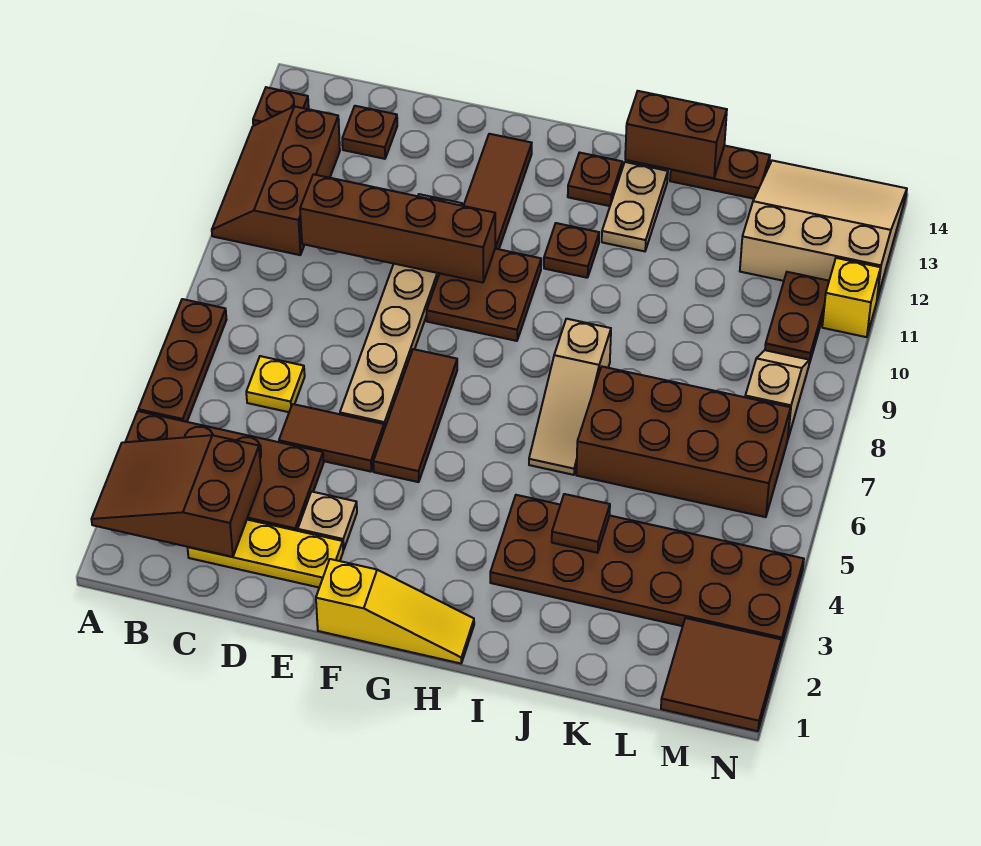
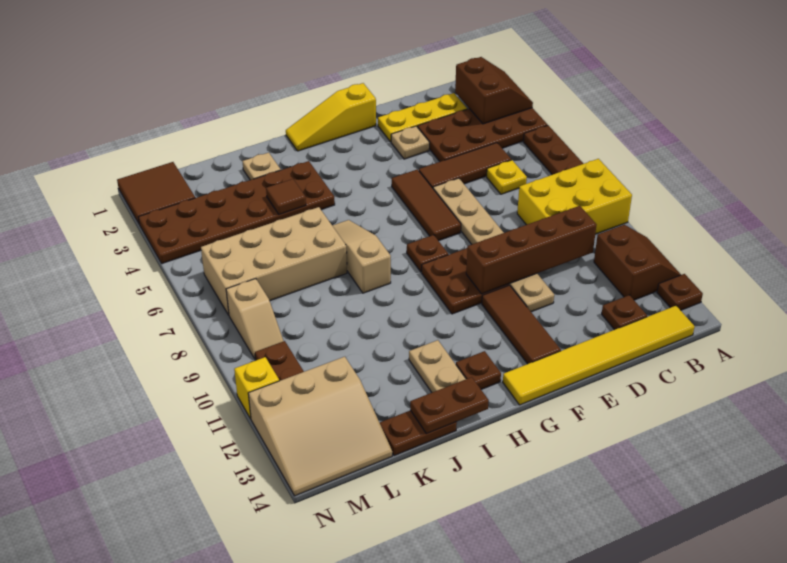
brown slope A2:C3 level 2 top C -> brown slope A2:B3 level 2 top B
none -> yellow brick A8:C9 level 1
brown slope A10:B12 level 1 top B -> brown slope A11:B12 level 1 top B
none -> yellow tile B14:G14 level 1
brown tile D5:E5 level 1 -> brown tile C5:E5 level 1
brown plate H11 level 1 -> brown plate G8 level 1
brown brick I14:J14 level 2 -> brown plate I14:J14 level 2
none -> tan plate J2 level 1
brown brick J6:M7 level 1 -> tan brick J6:M7 level 1

